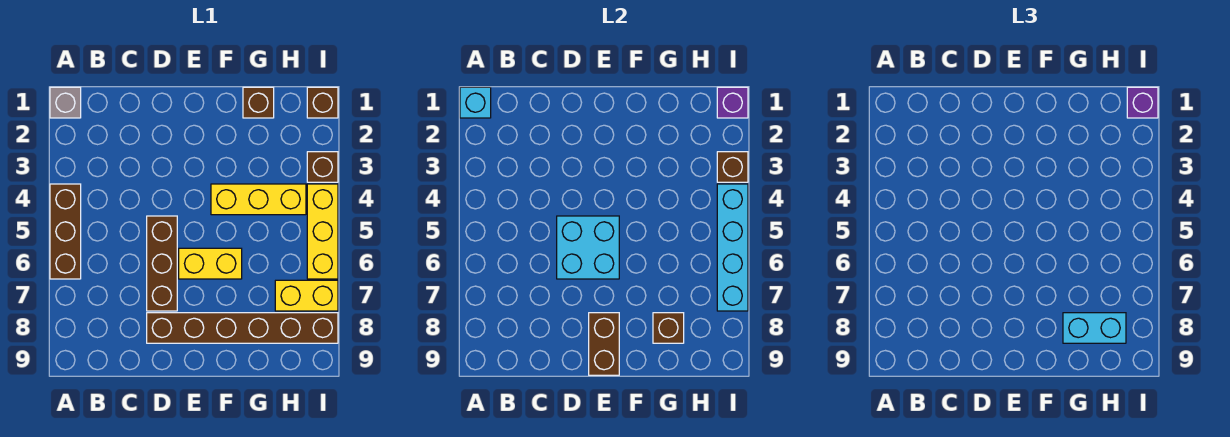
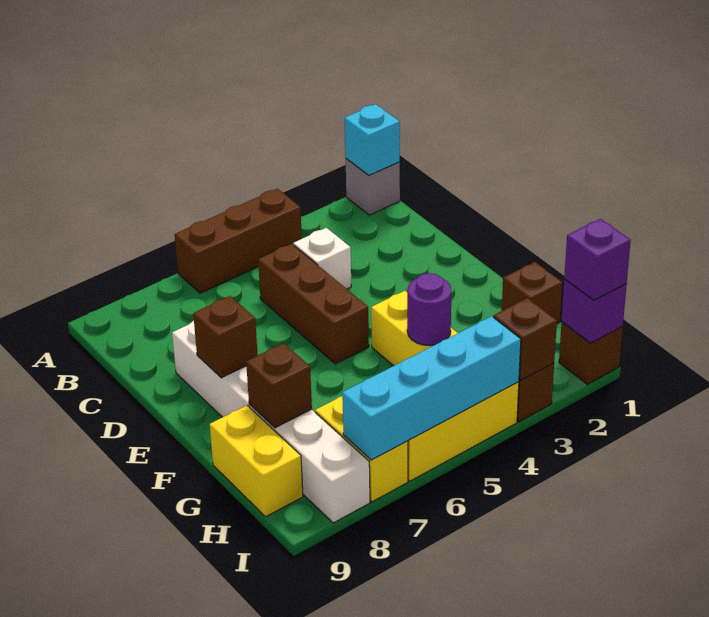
none -> white brick C4 level 1
brown brick D5:D7 level 1 -> brown brick C5:E5 level 1
cyan brick D5:E6 level 2 -> none
brown brick D8:I8 level 1 -> white brick D8:I8 level 1
yellow brick E6:F6 level 1 -> yellow brick G9:H9 level 1
brown brick E8:E9 level 2 -> brown brick E8 level 2
none -> purple round brick G4 level 2
cyan brick G8:H8 level 3 -> none

